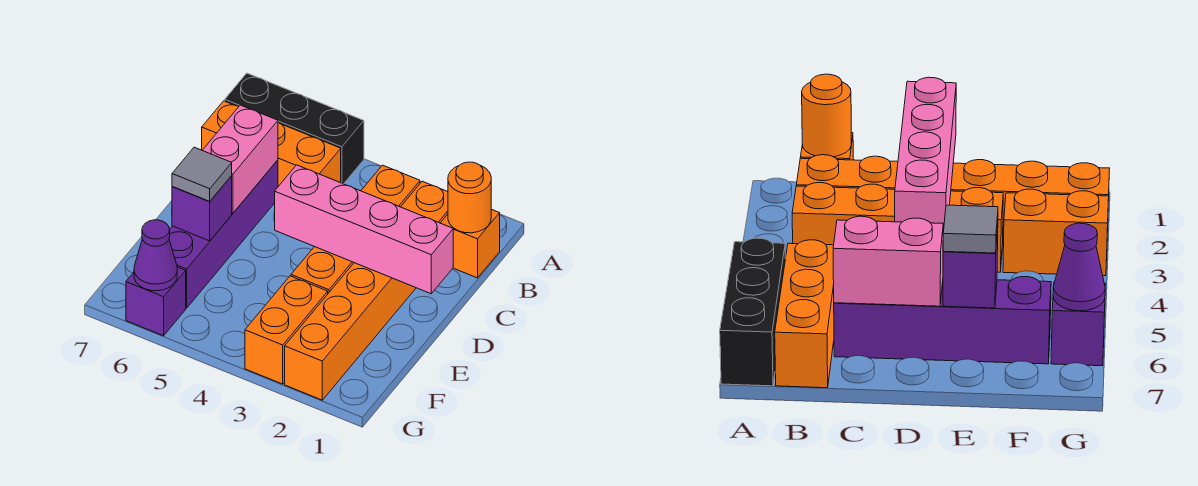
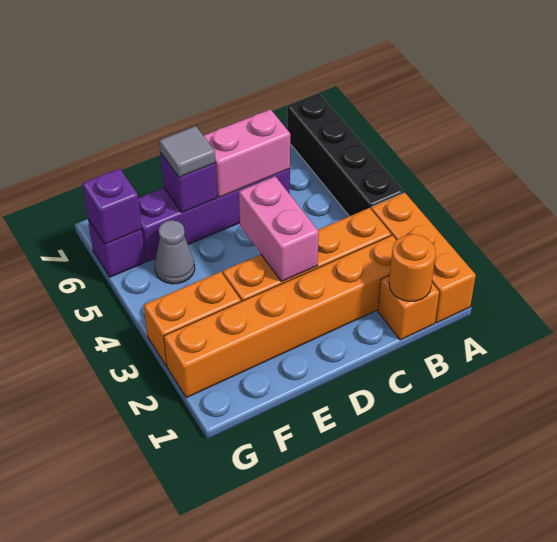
black brick A5:A7 level 1 -> black brick A4:A7 level 1
orange brick B5:B7 level 1 -> orange brick A1:A3 level 1
pink brick D1:D4 level 2 -> pink brick D3:D4 level 2
none -> grey cone F5 level 1
purple cone G6 level 2 -> purple brick G6 level 2

